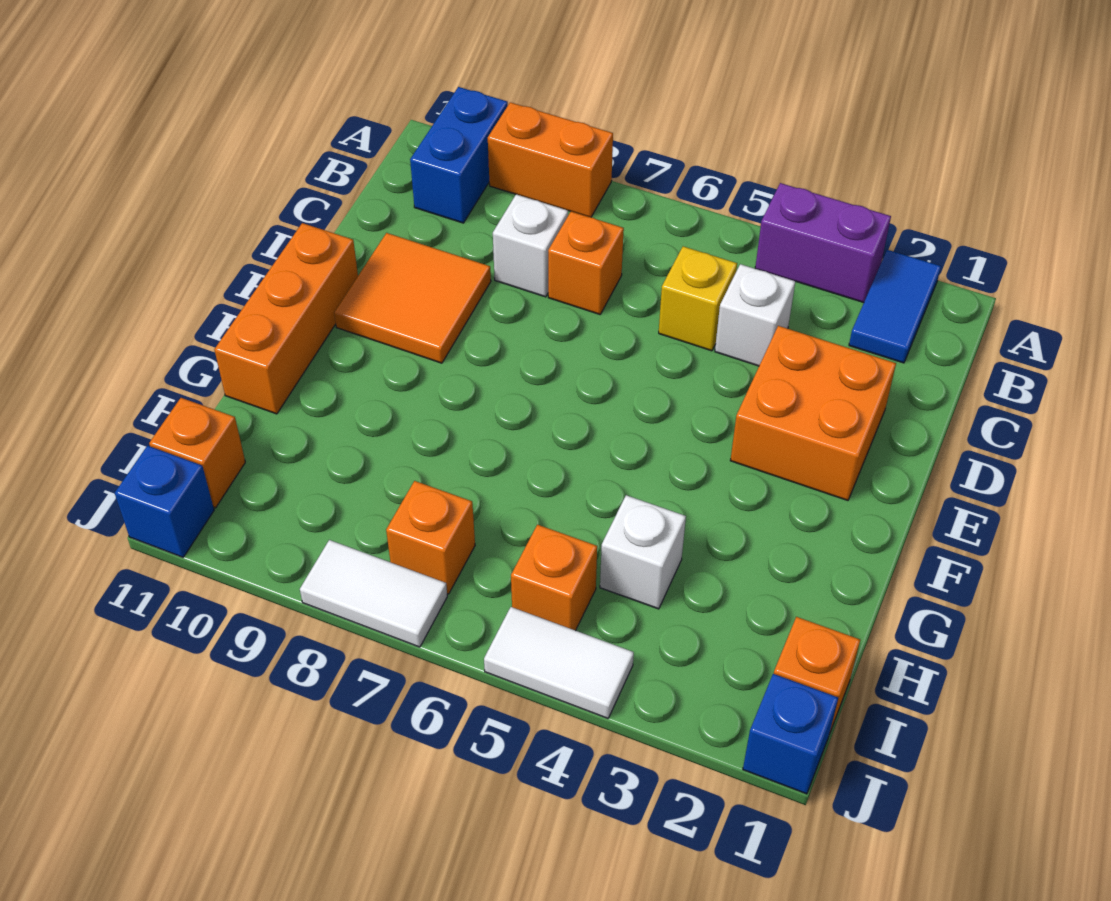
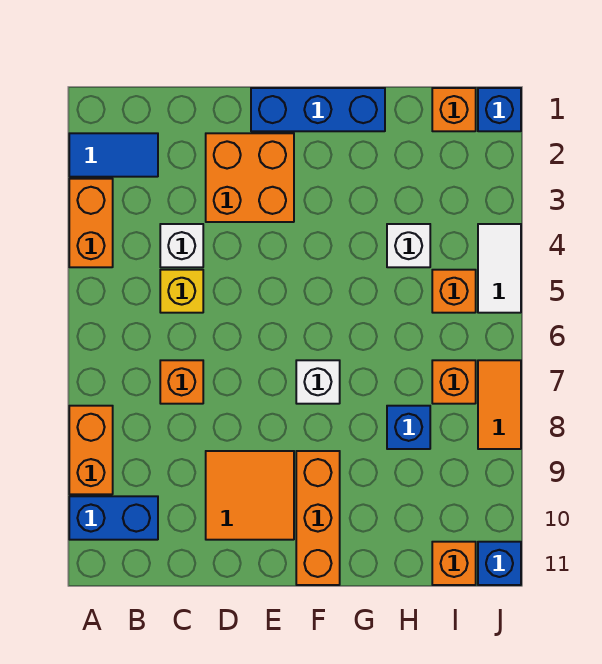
purple brick A3:A4 level 1 -> orange brick A3:A4 level 1
white brick C8 level 1 -> white brick F7 level 1
none -> blue brick E1:G1 level 1
orange brick E11:G11 level 1 -> orange brick F9:F11 level 1
none -> blue brick H8 level 1
white tile J7:J8 level 1 -> orange tile J7:J8 level 1

